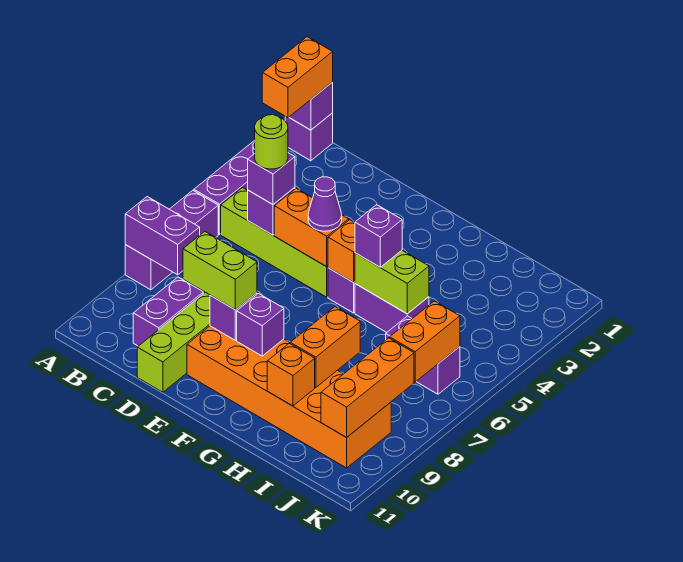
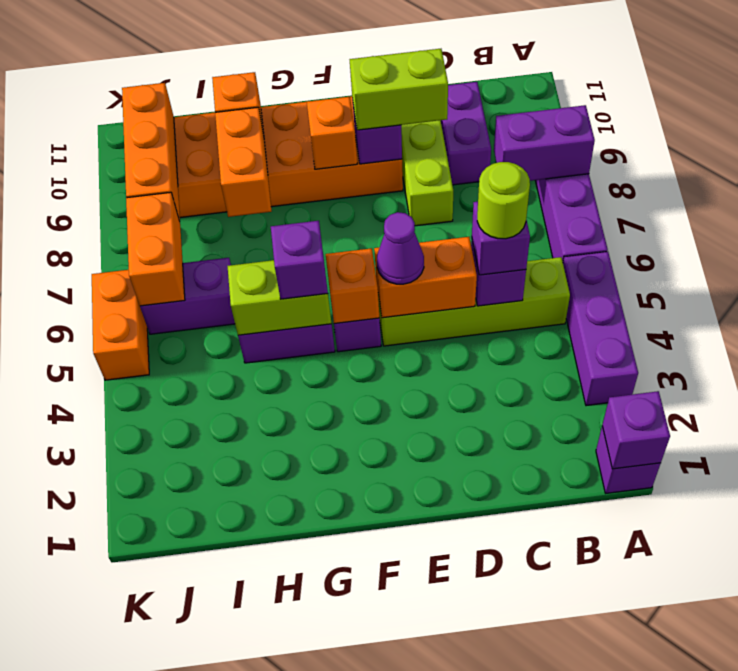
orange brick A1:A2 level 3 -> orange brick K5:K6 level 1
purple brick F9 level 2 -> orange brick F9 level 2

